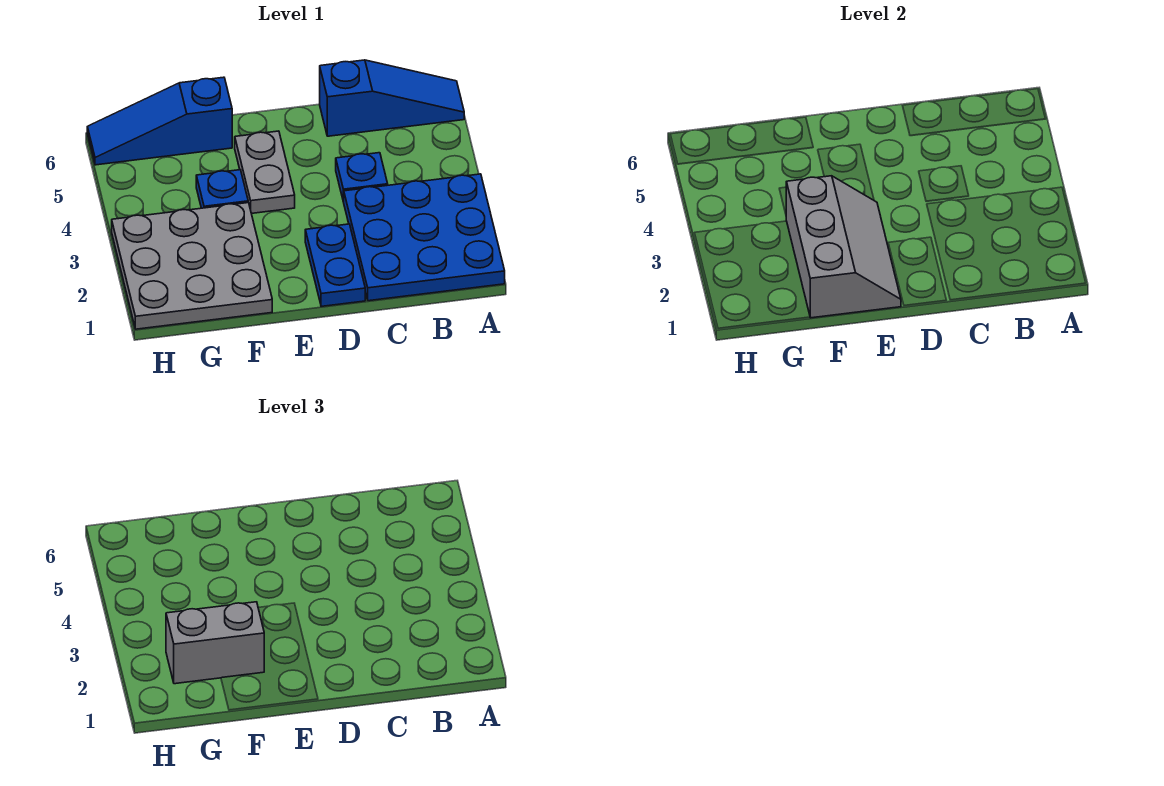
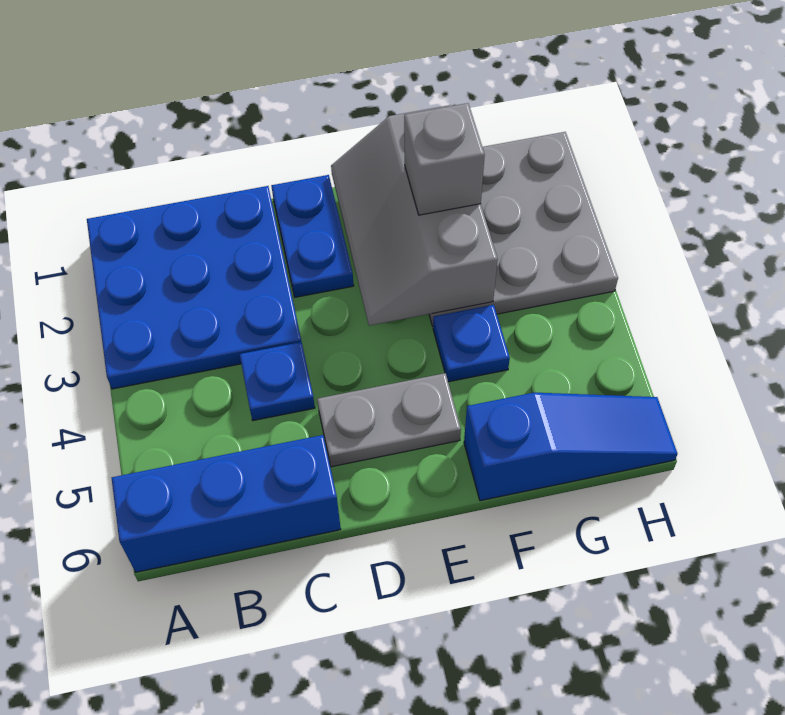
blue slope A6:C6 level 1 top C -> blue brick A6:C6 level 1
grey plate E4:E5 level 1 -> grey plate D5:E5 level 1
grey brick F2:G2 level 3 -> grey brick F2 level 3

